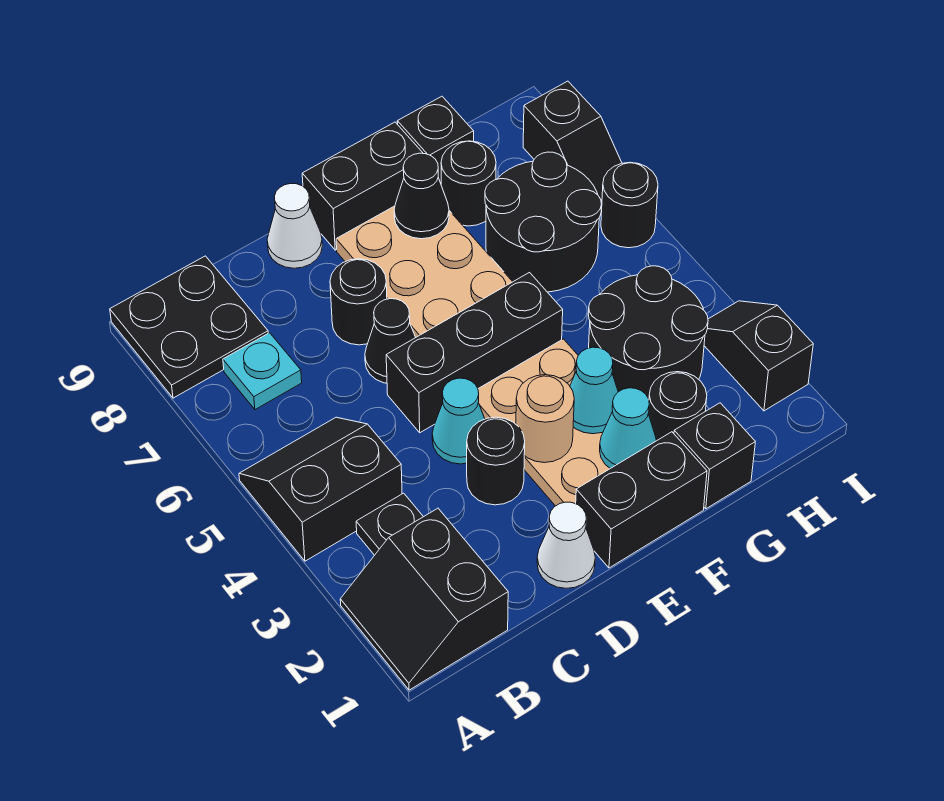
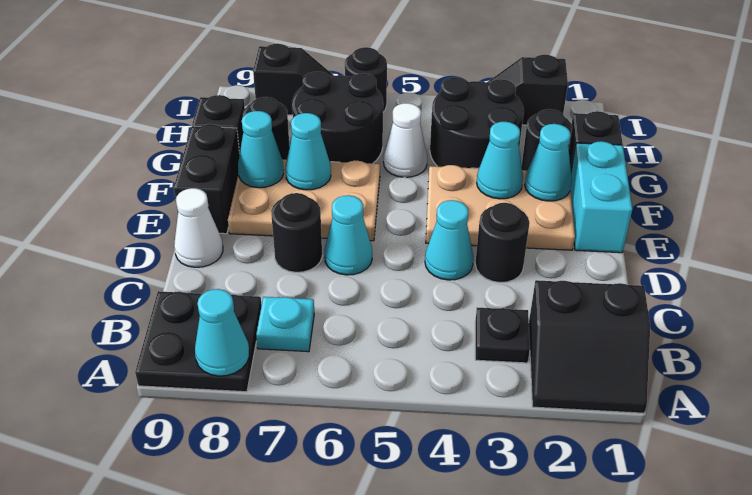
black slope A4:B5 level 1 top 4 -> none
none -> cyan cone A8 level 2
white cone D1 level 1 -> white cone G5 level 1
black brick D5:F5 level 1 -> none
black cone D6 level 1 -> cyan cone D6 level 1
black brick E1:F1 level 1 -> cyan brick E1:F1 level 1
tan round brick E3 level 2 -> none
none -> cyan cone F7 level 2
black cone F8 level 2 -> cyan cone F8 level 2

